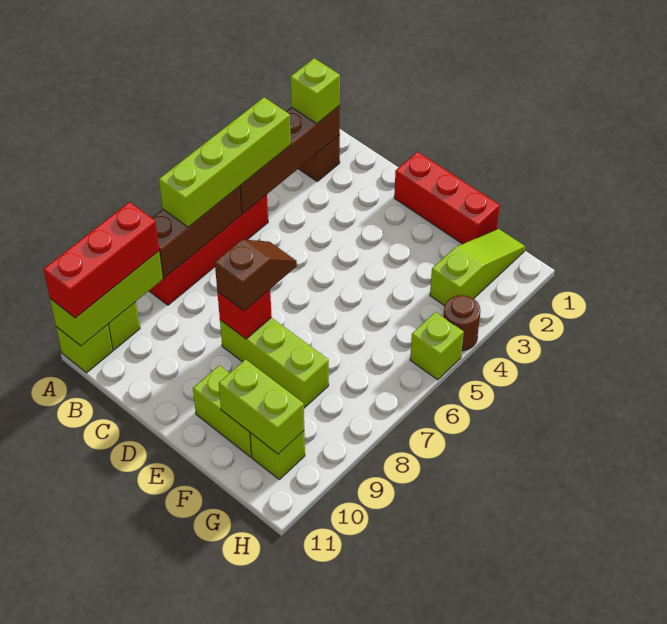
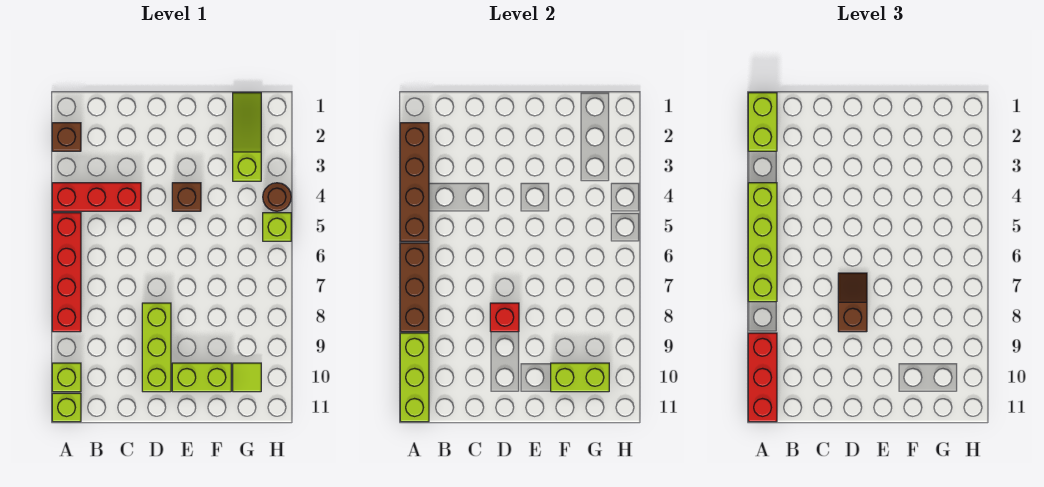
lime brick A2 level 3 -> lime brick A1:A2 level 3
red brick D1:F1 level 1 -> red brick A4:C4 level 1
lime brick D8:F8 level 1 -> lime brick D8:D10 level 1
none -> brown brick E4 level 1
lime brick G10 level 1 -> lime tile G10 level 1

